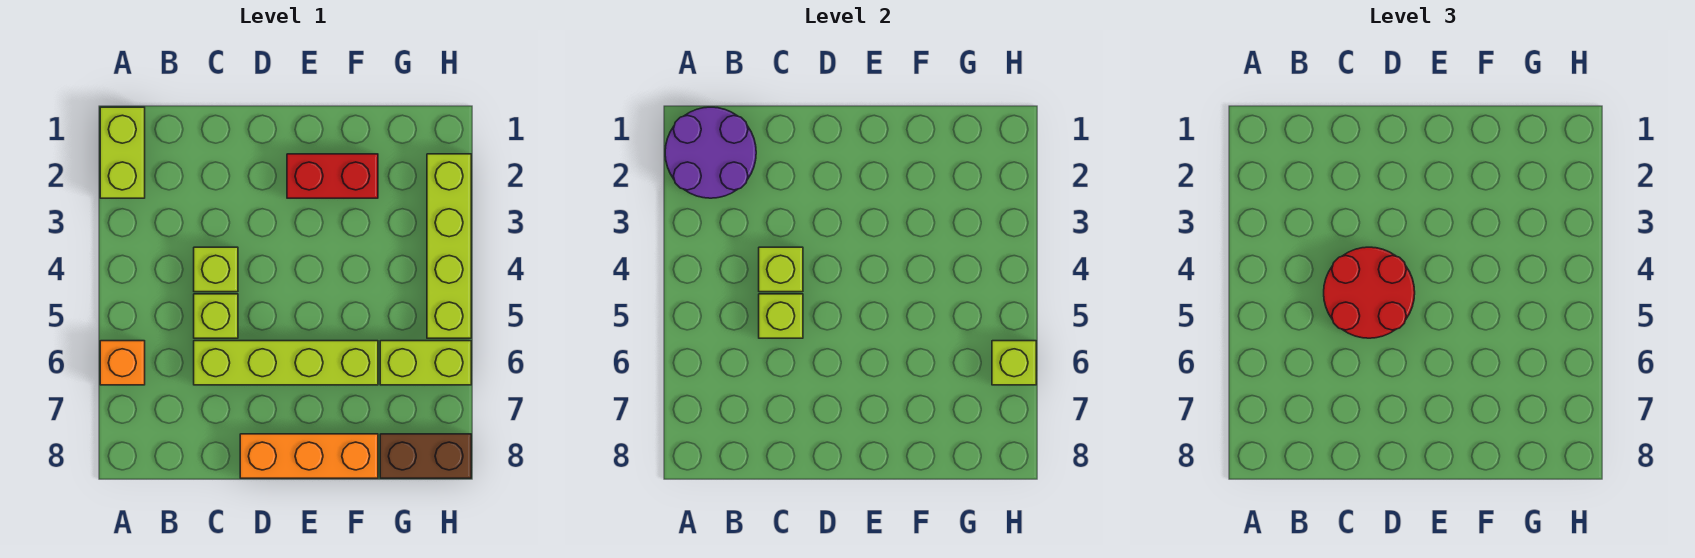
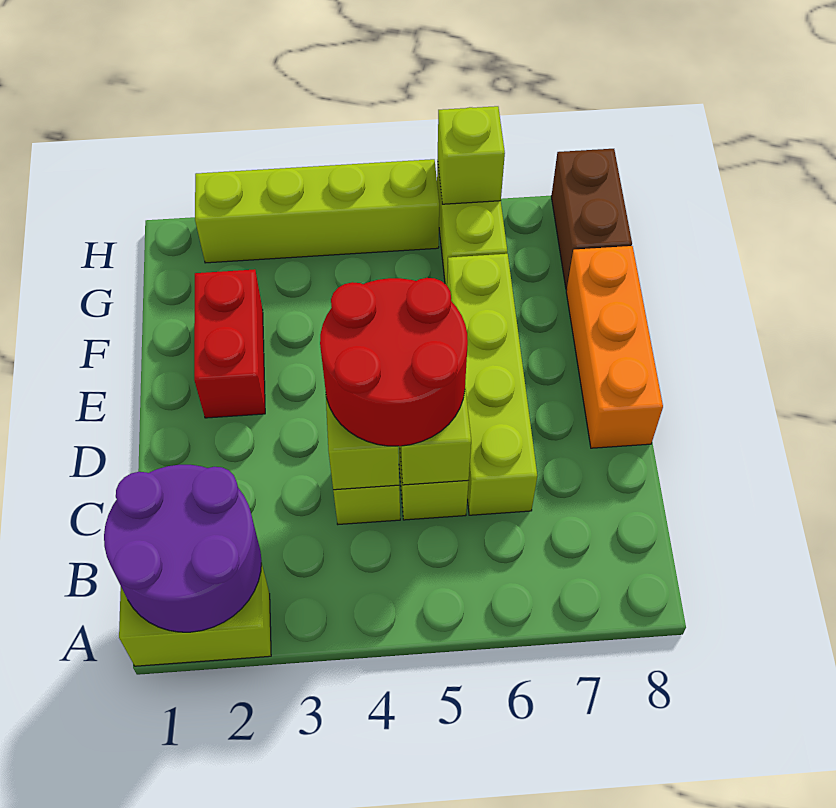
orange brick A6 level 1 -> none

